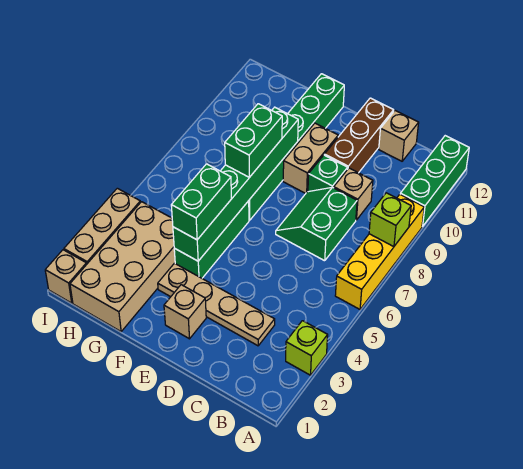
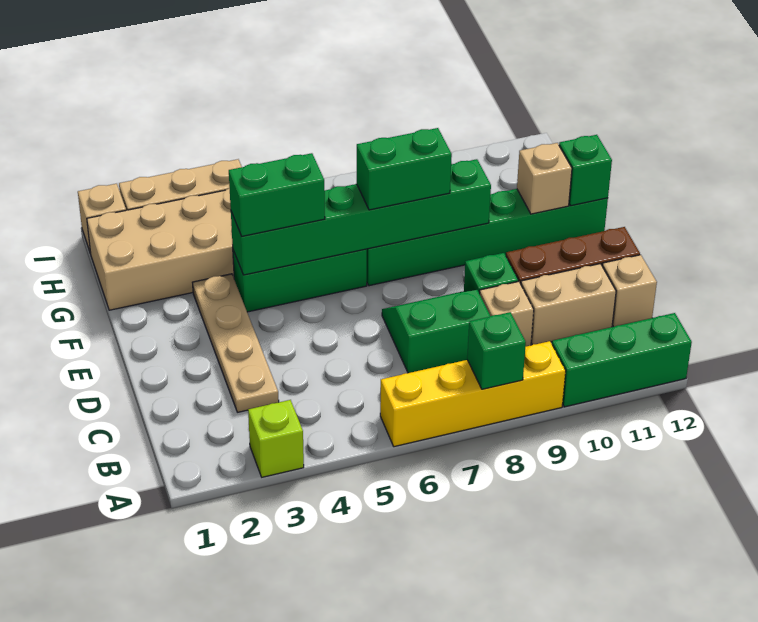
lime brick A8 level 2 -> green brick A8 level 2
tan brick E2 level 1 -> tan brick F11 level 2
tan brick E9:E10 level 1 -> tan brick C10:C11 level 1
none -> green brick F12 level 2

